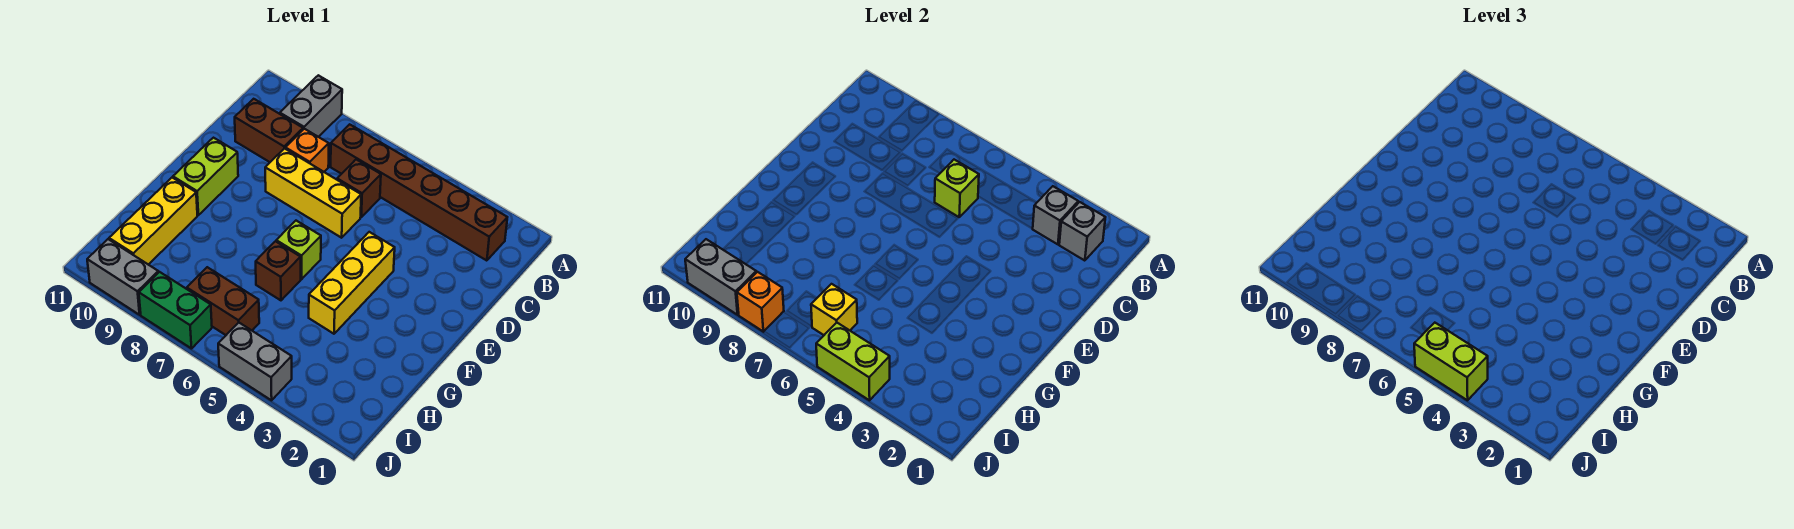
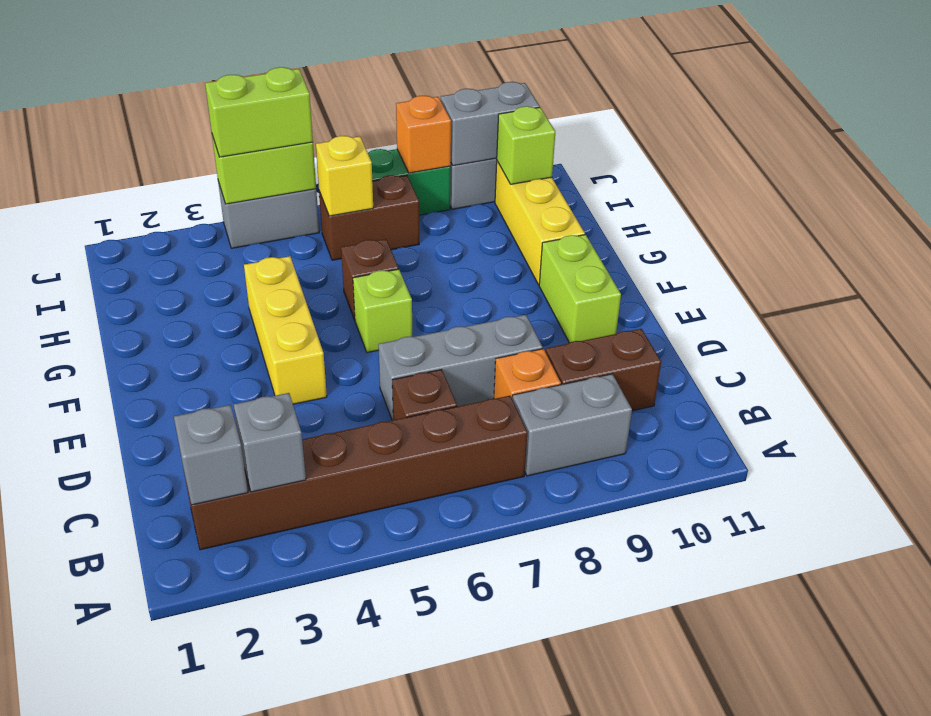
grey brick A9:B9 level 1 -> grey brick B8:B9 level 1
lime brick C6 level 2 -> lime brick I10 level 2
yellow brick D6:D8 level 1 -> grey brick D6:D8 level 1

